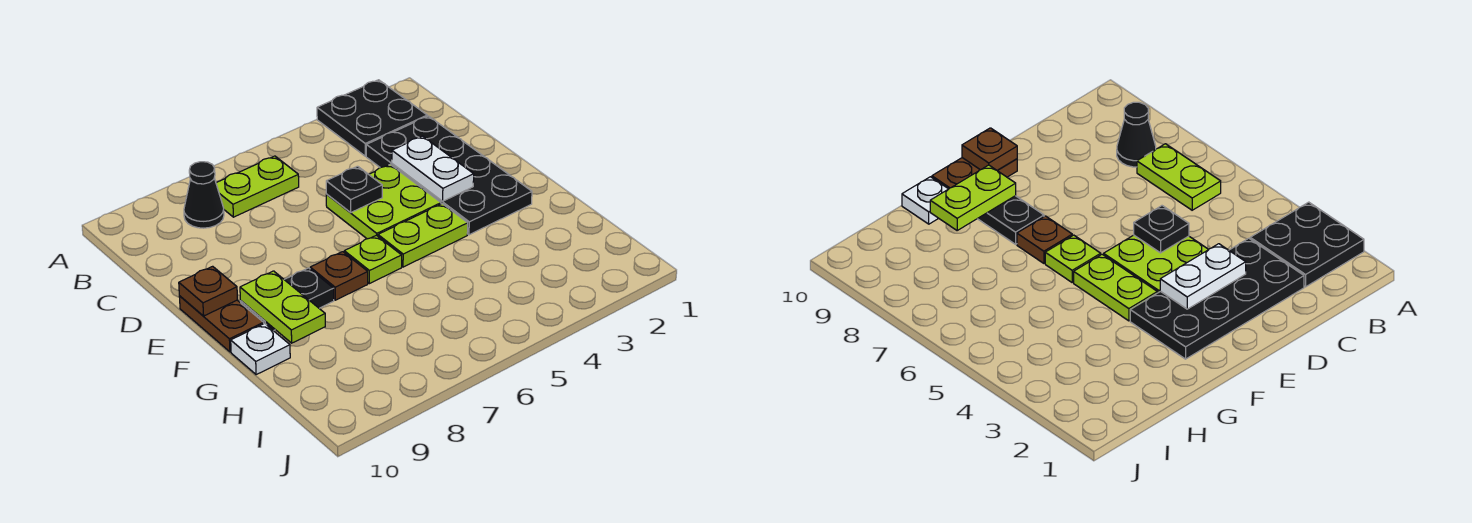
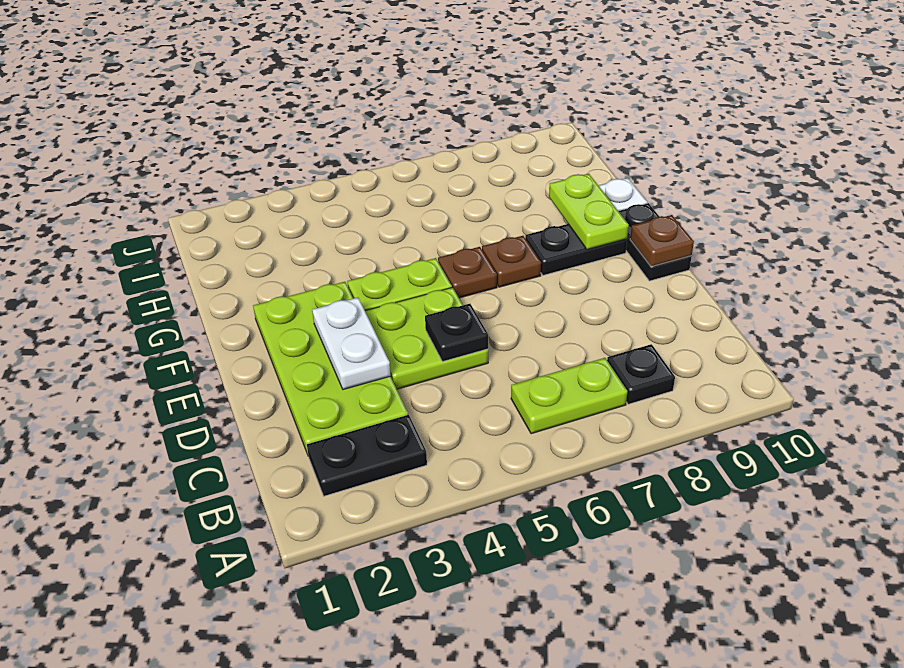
black plate A2:B3 level 1 -> black plate B2:B3 level 1
black cone B8 level 1 -> black plate B8 level 1
black plate C2:F3 level 1 -> lime plate C2:F3 level 1
brown plate E10:F10 level 1 -> black plate E10:F10 level 1
lime plate F6 level 1 -> brown plate F6 level 1

